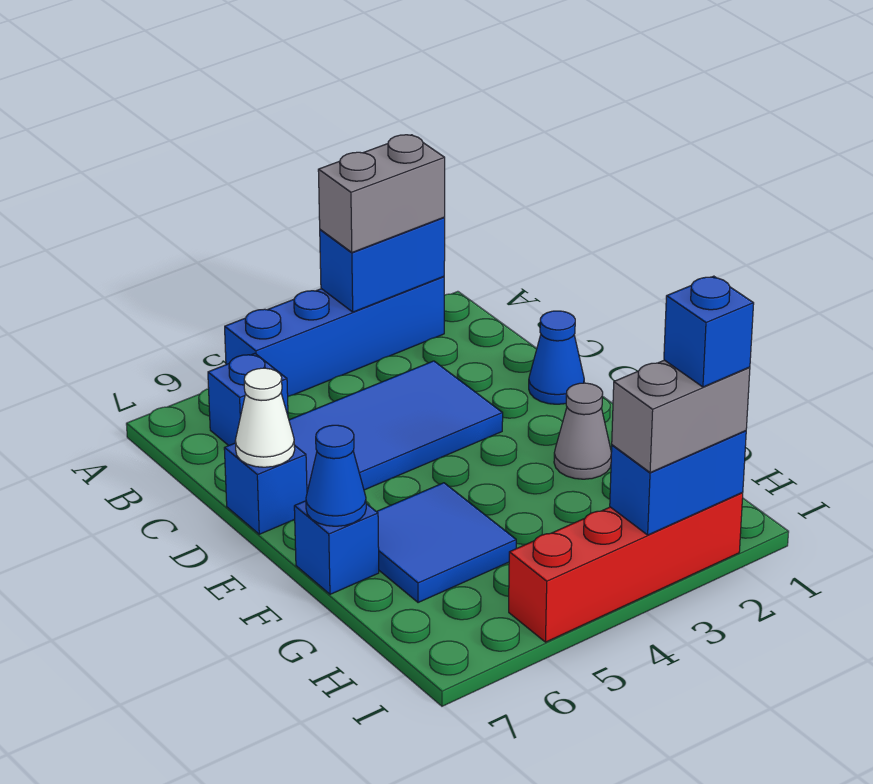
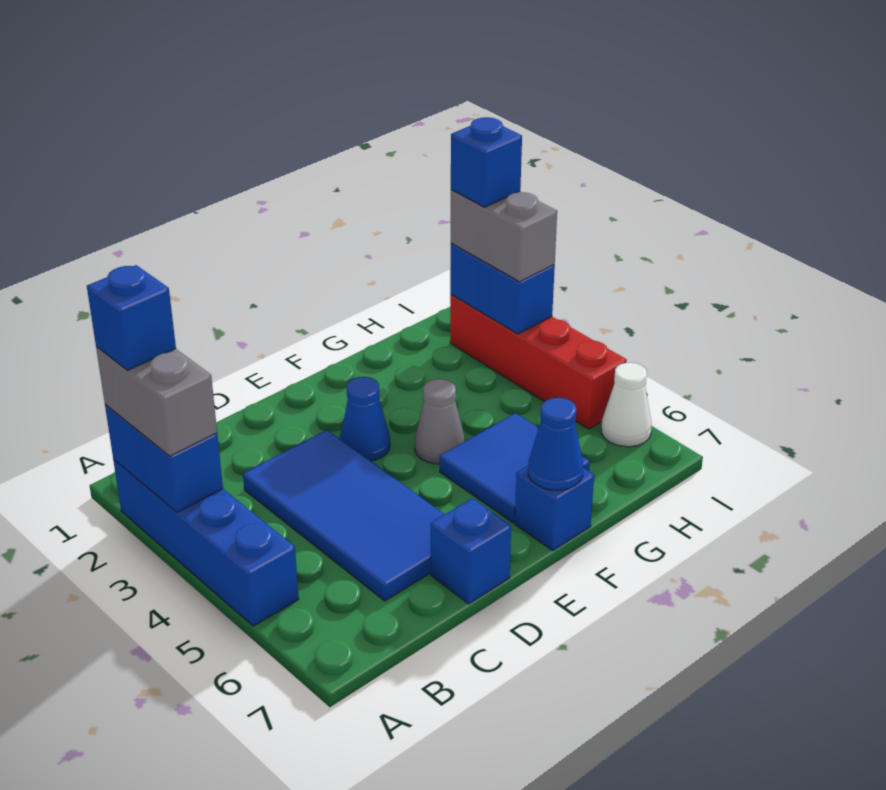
blue brick B6 level 1 -> blue brick A2 level 4
blue cone D1 level 1 -> blue cone E3 level 1
white cone D7 level 2 -> white cone I6 level 1
grey cone F2 level 1 -> grey cone F4 level 1

